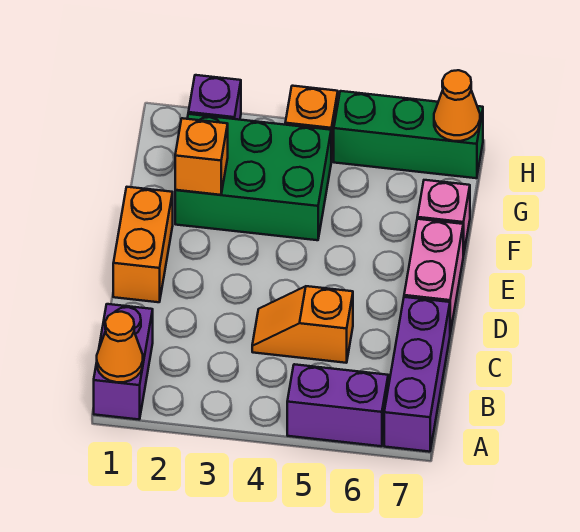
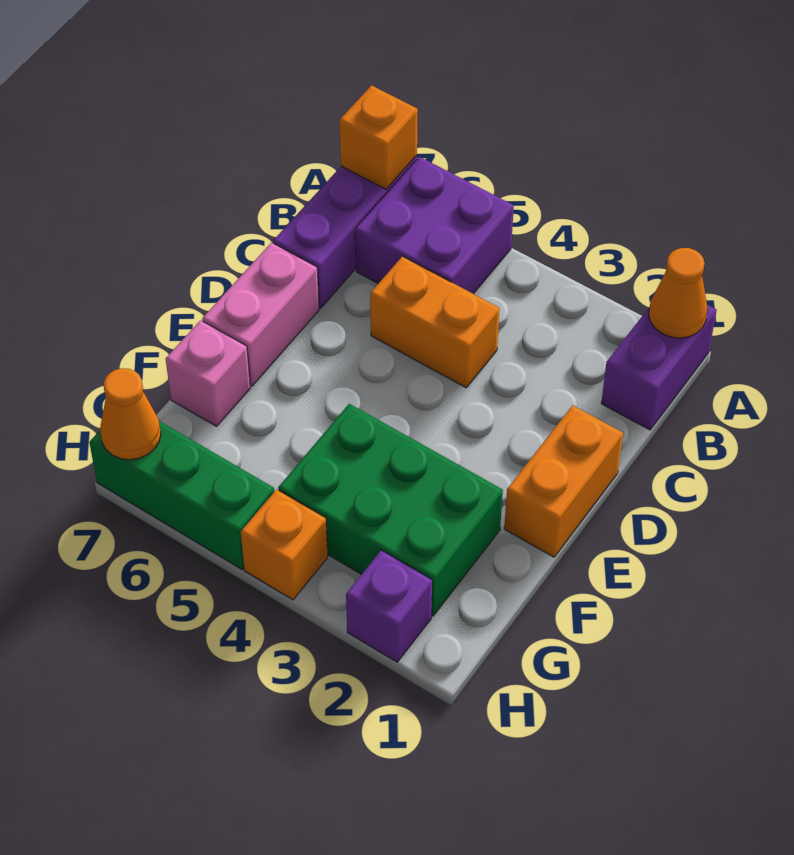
purple brick A5:A6 level 1 -> purple brick A5:B6 level 1
orange slope C4:C5 level 1 top 5 -> orange brick C4:C5 level 1
orange brick F2 level 2 -> orange brick A7 level 2

